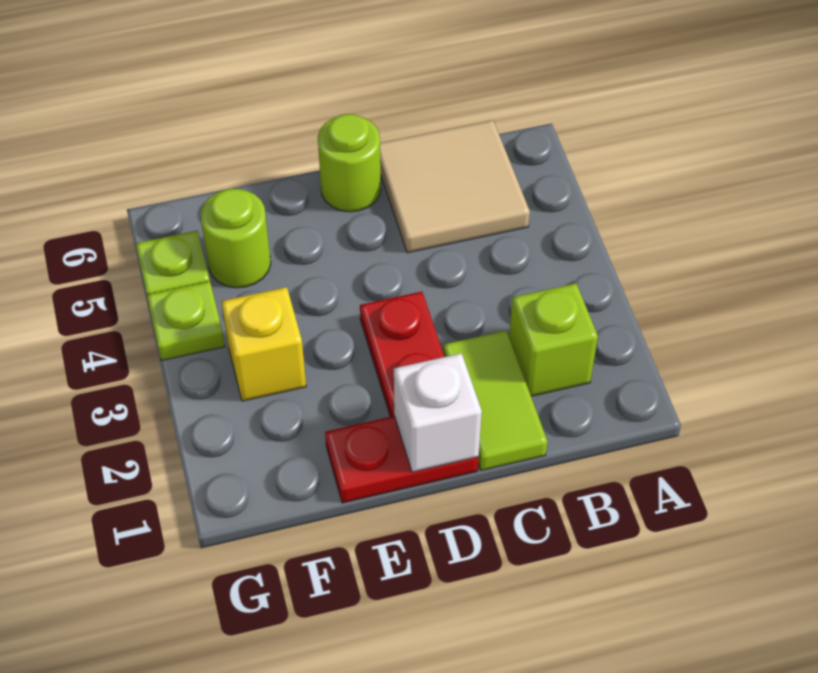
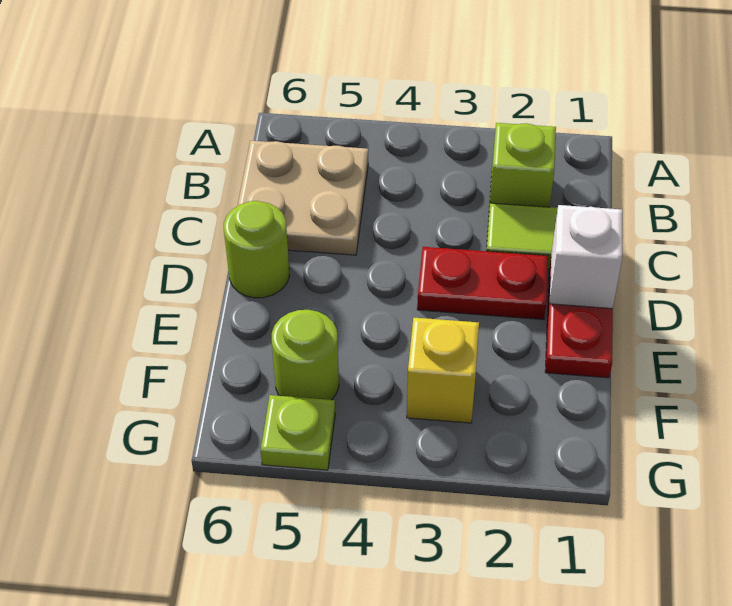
tan tile B5:C6 level 1 -> tan plate B5:C6 level 1
lime plate G4 level 1 -> none

